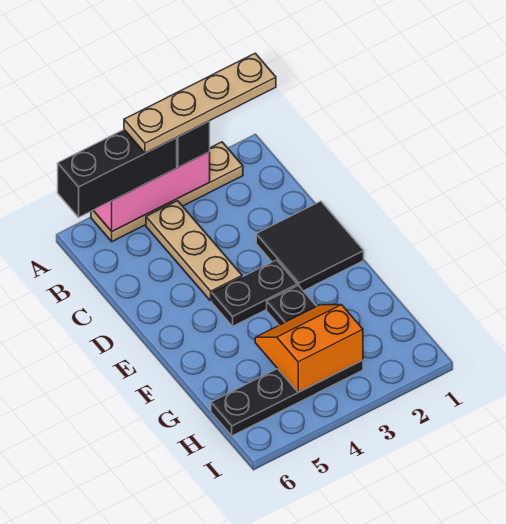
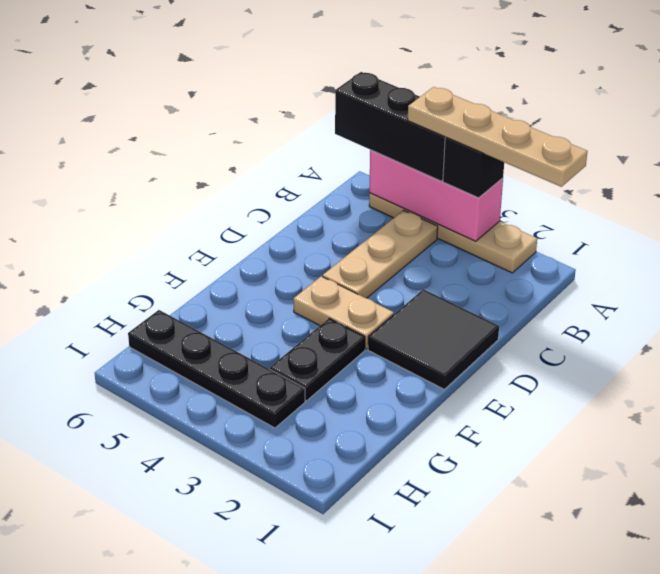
black plate E3:E4 level 1 -> tan plate E3:E4 level 1
orange slope G3:H4 level 2 top H -> none

